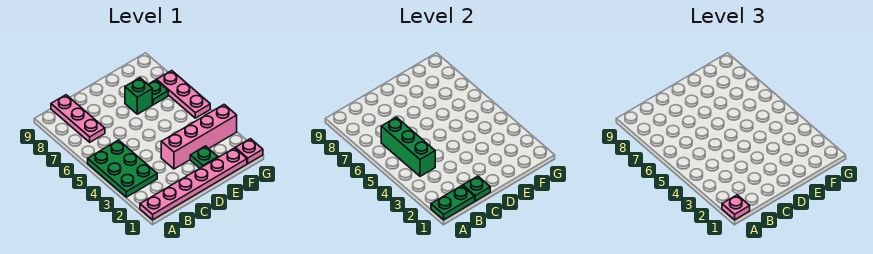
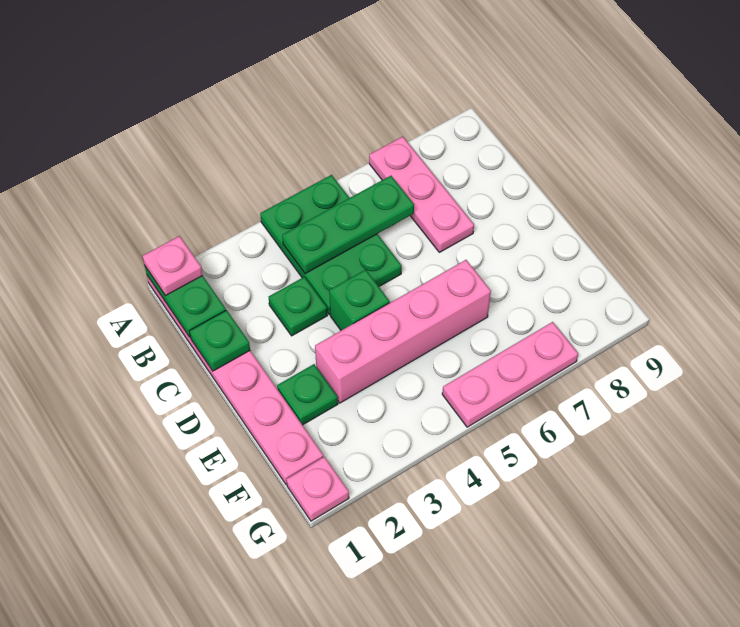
green plate A3:B5 level 1 -> green plate A4:C5 level 1
green brick B4:B6 level 2 -> green plate B4:B6 level 2
pink plate B7:B9 level 1 -> pink plate A7:C7 level 1
pink brick D3:G3 level 1 -> pink brick E3:E6 level 1
green brick E7 level 1 -> green brick D4 level 1
green plate F7 level 1 -> green plate C3 level 1

